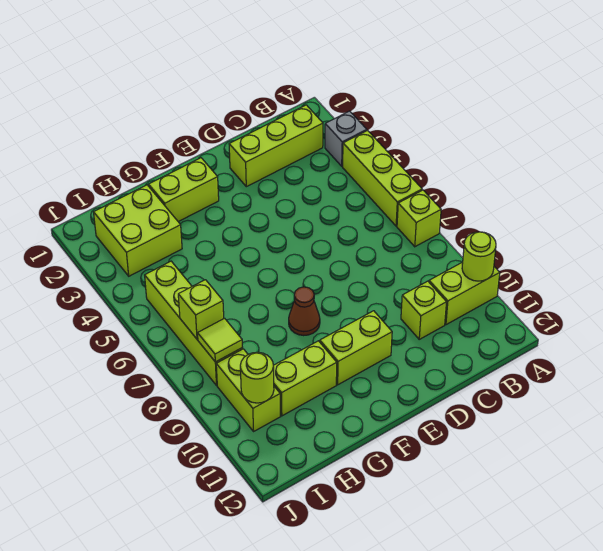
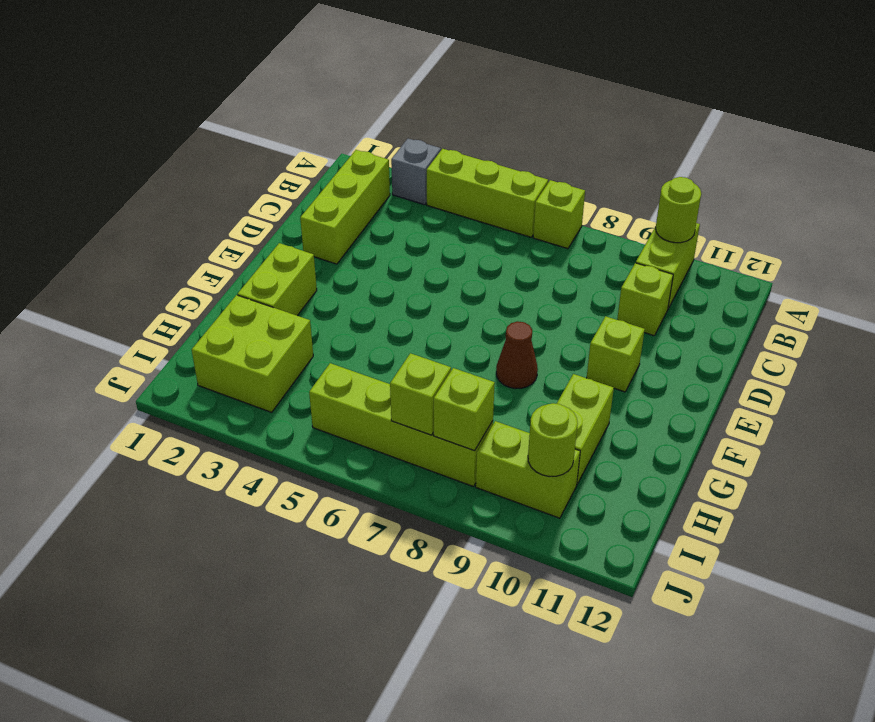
lime brick E10:F10 level 1 -> lime brick E10 level 1
lime tile I8 level 2 -> lime brick I8 level 2

